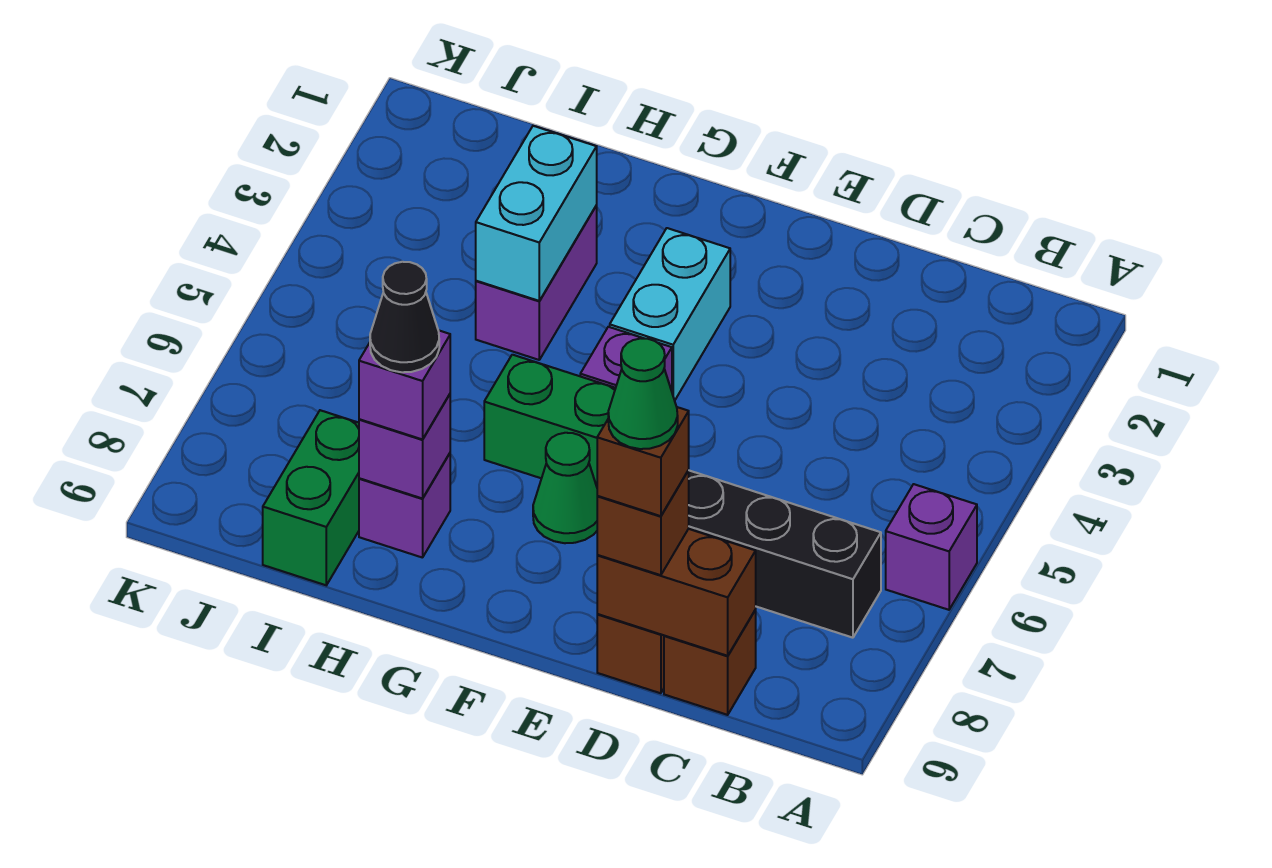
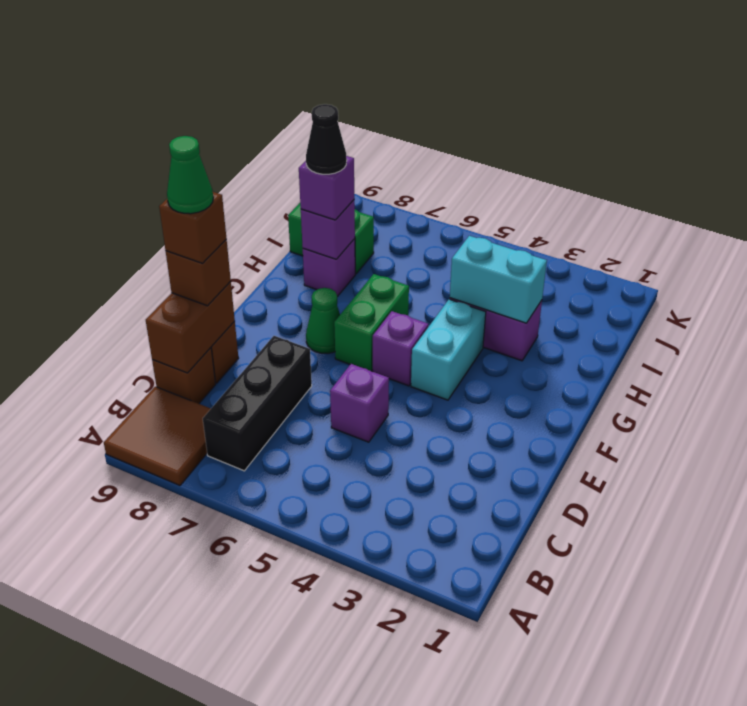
purple brick A6 level 1 -> purple brick D5 level 1
none -> brown tile A8:B9 level 1
cyan brick F3:F4 level 1 -> cyan brick F4:G4 level 1

